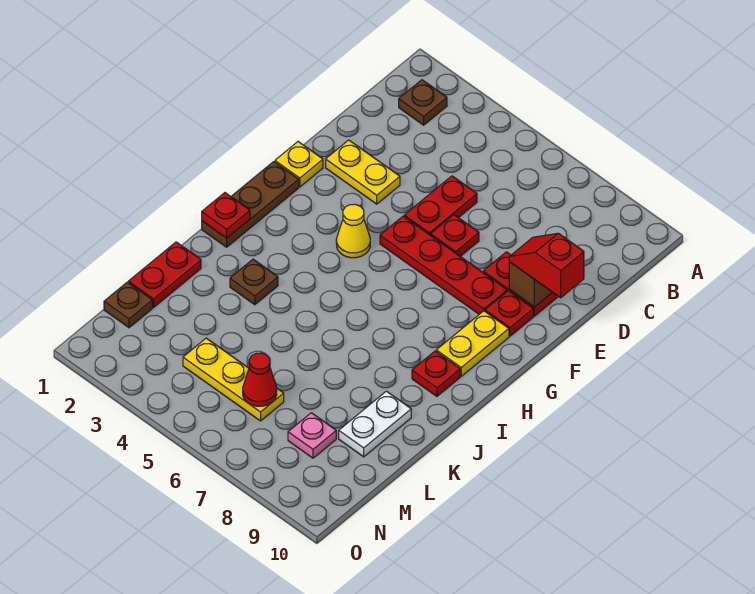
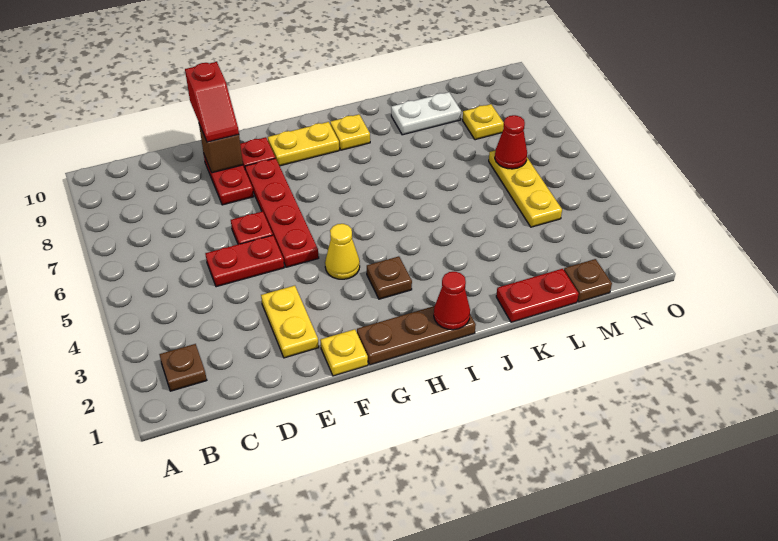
red plate I1 level 2 -> red cone I1 level 2
red plate I9 level 1 -> yellow plate I9 level 1
brown plate J3 level 1 -> brown plate H3 level 1
pink plate M8 level 1 -> yellow plate M8 level 1

